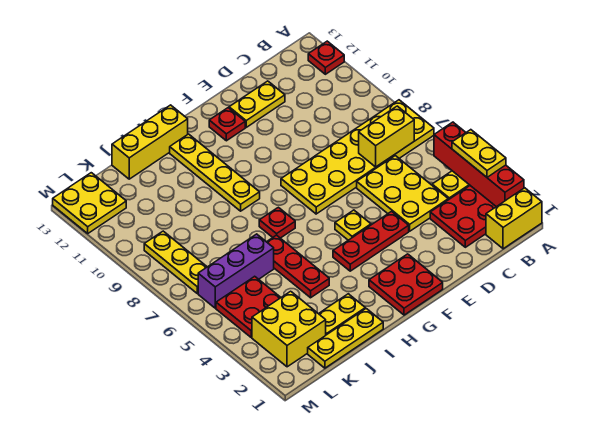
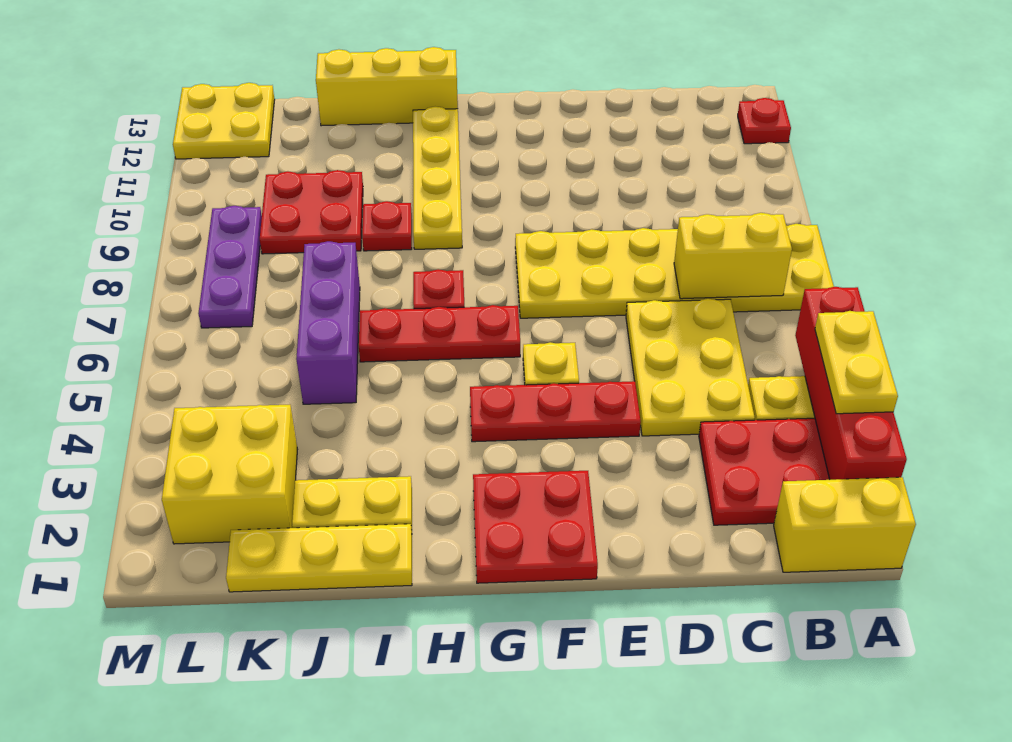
yellow plate D12:E12 level 1 -> none
red plate F12 level 1 -> red plate I9 level 1
red plate I4:I6 level 1 -> red plate G6:I6 level 1
purple brick J6:L6 level 1 -> purple brick J5:J7 level 1
red plate K4:L5 level 1 -> red plate J9:K10 level 1
yellow plate L7:L9 level 1 -> purple plate L7:L9 level 1

